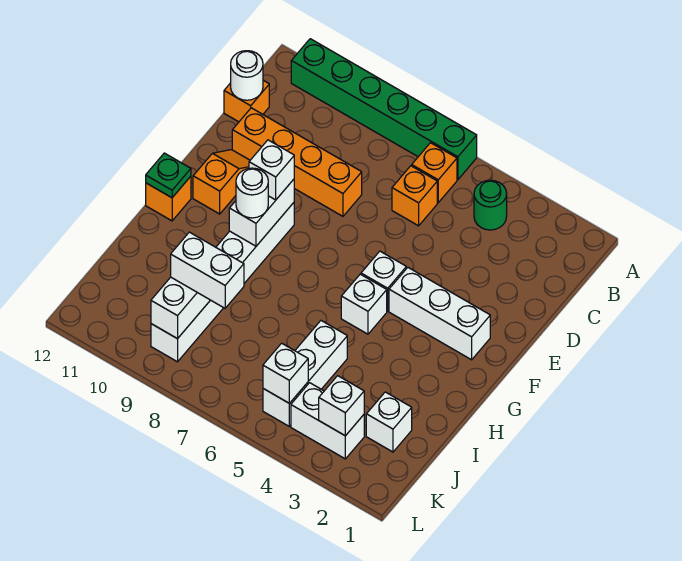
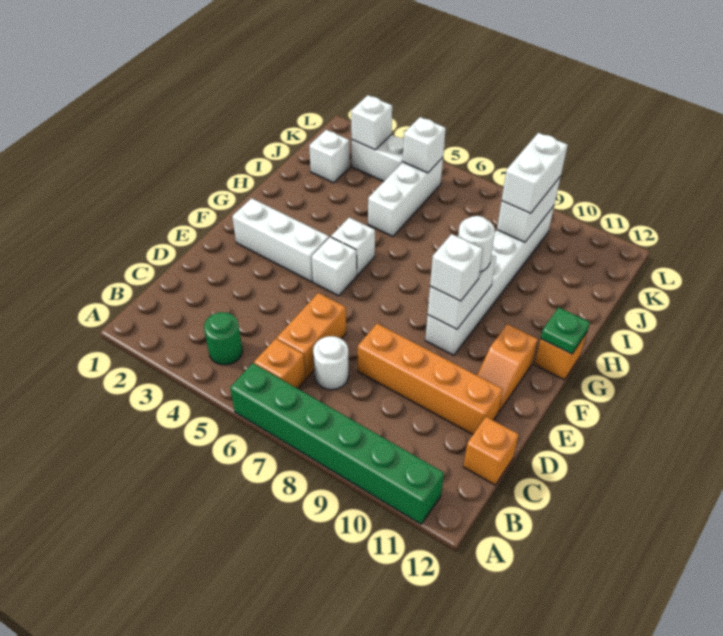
orange brick C6 level 1 -> orange brick C6:D6 level 1
white round brick C12 level 2 -> white round brick C7 level 1
white brick J8:J9 level 3 -> white brick J9:K9 level 3

